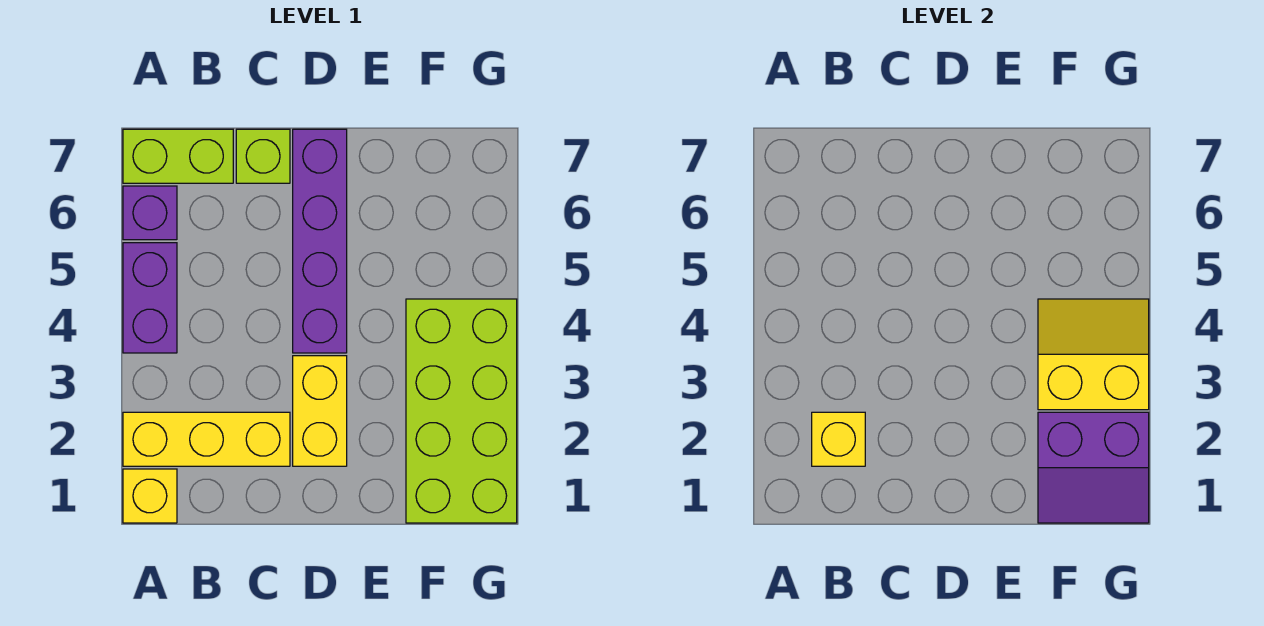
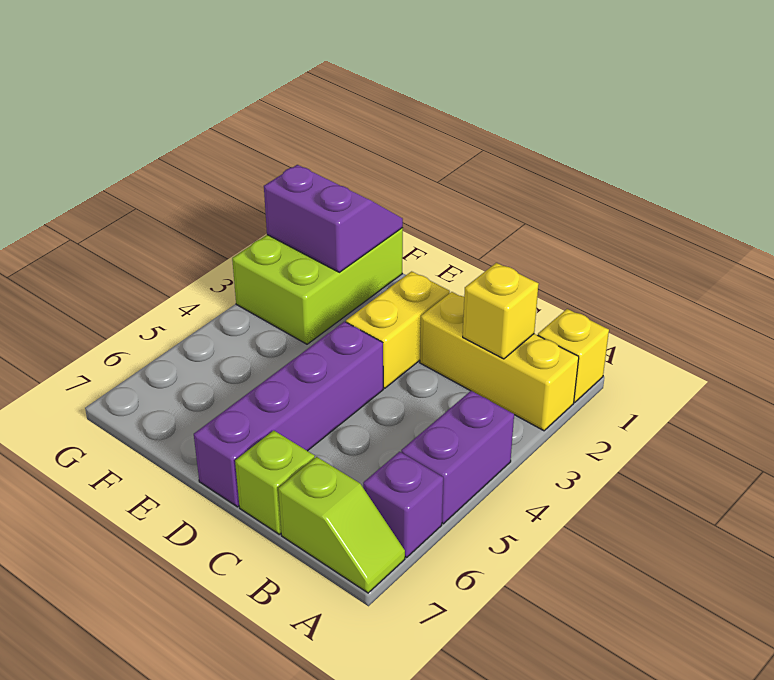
lime brick A7:B7 level 1 -> lime slope A7:B7 level 1 top B
lime brick F1:G4 level 1 -> lime brick F1:G3 level 1
yellow slope F3:G4 level 2 top 3 -> none

